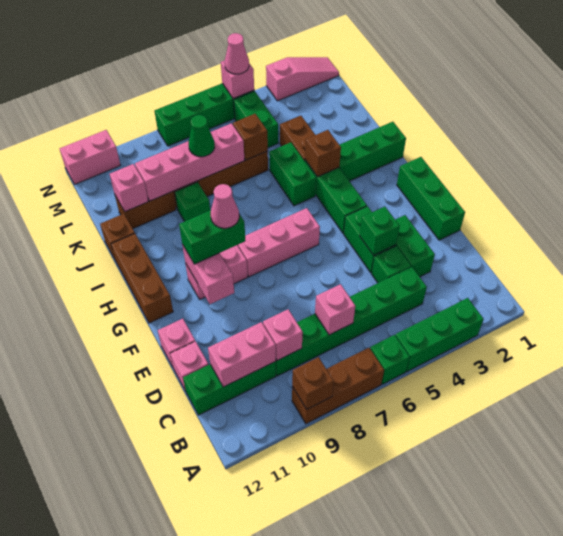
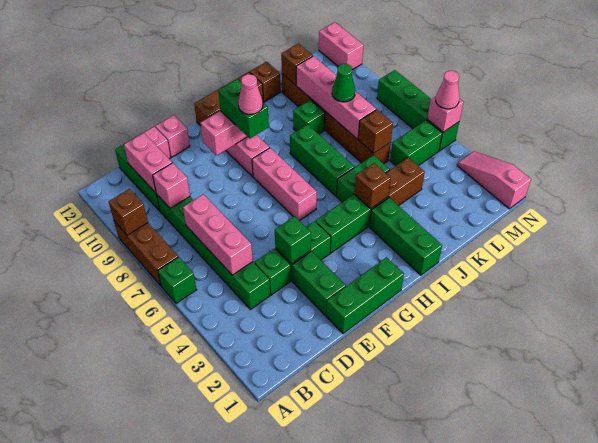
green brick A3:A5 level 1 -> green brick I6:I8 level 1
pink brick C7 level 2 -> pink brick C5:C7 level 2
green brick D3:E3 level 1 -> green brick E2:E3 level 1
pink brick K11 level 2 -> brown brick K11 level 2
pink slope N1:N3 level 1 top 3 -> pink slope N1:N3 level 1 top 1

